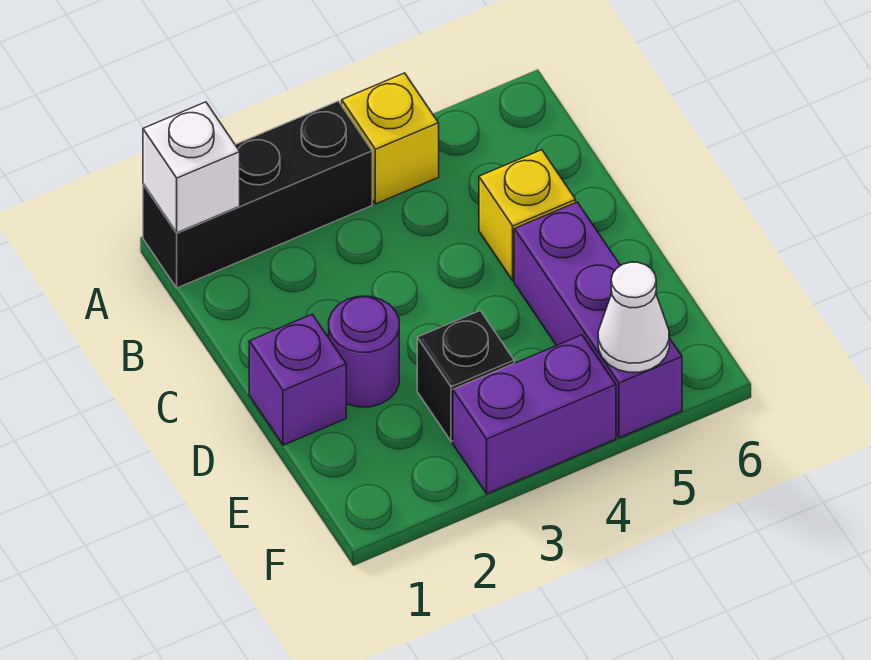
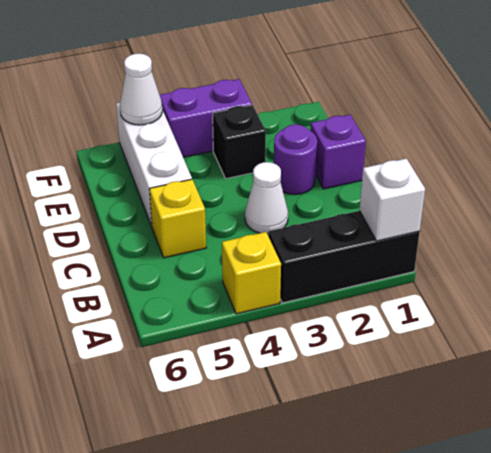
none -> white cone C3 level 1
purple brick D5:F5 level 1 -> white brick D5:F5 level 1

